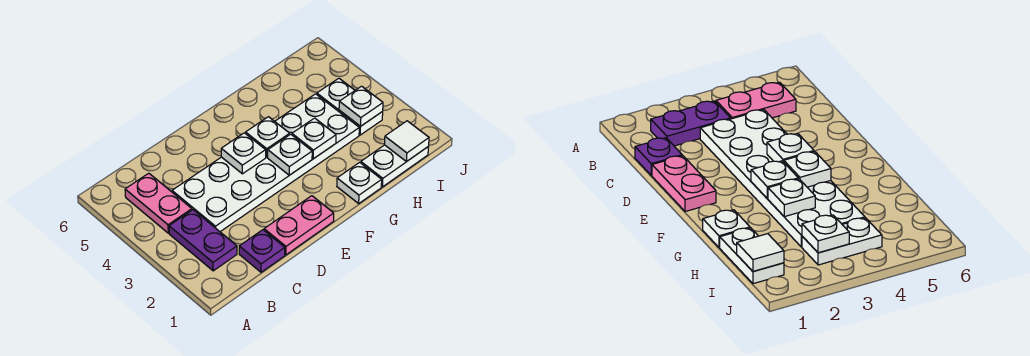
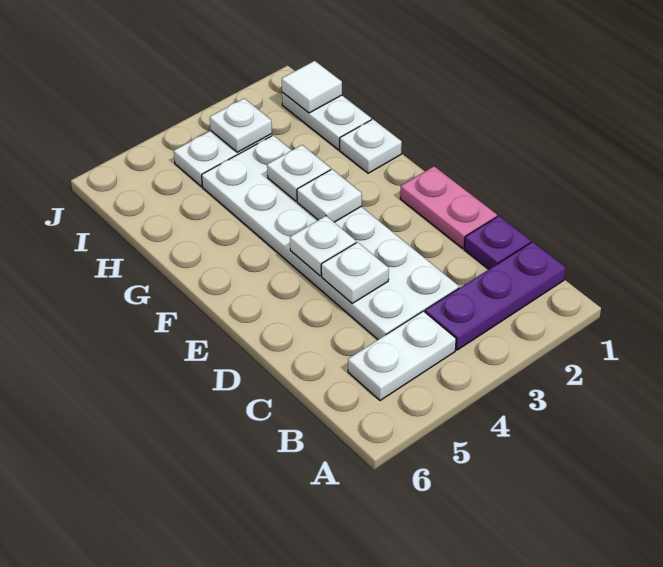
purple plate B2:B3 level 1 -> purple plate B1:B3 level 1
pink plate B4:B5 level 1 -> white plate B4:B5 level 1
white plate F4 level 2 -> white plate D4 level 2

